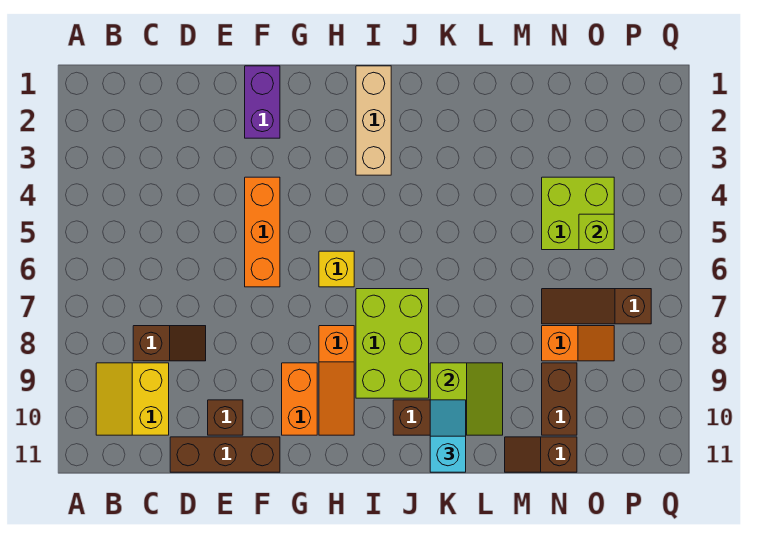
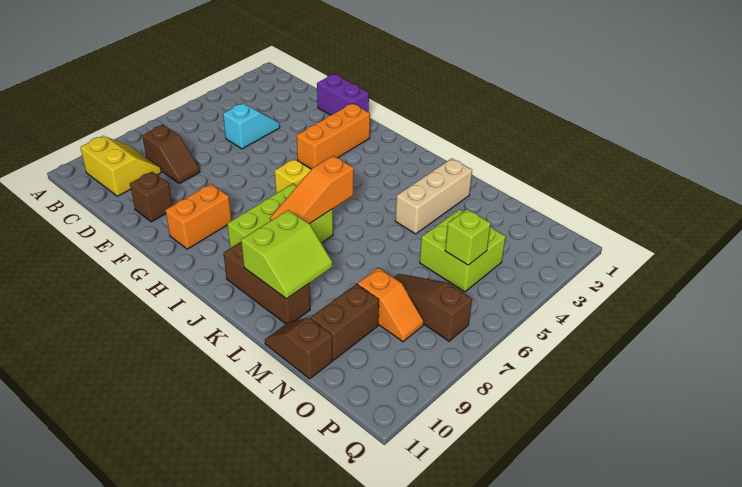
yellow slope B9:C10 level 1 top C -> yellow slope B9:C10 level 1 top 10
brown brick D11:F11 level 1 -> none
purple brick F1:F2 level 1 -> purple brick E1:F1 level 1
orange brick F4:F6 level 1 -> orange brick G2:G4 level 1
orange slope H8:H10 level 1 top 8 -> orange slope J6:J8 level 2 top 6
tan brick I1:I3 level 1 -> tan brick L2:L4 level 1
cyan slope K10:K11 level 3 top 11 -> cyan slope D4:D5 level 1 top 5

